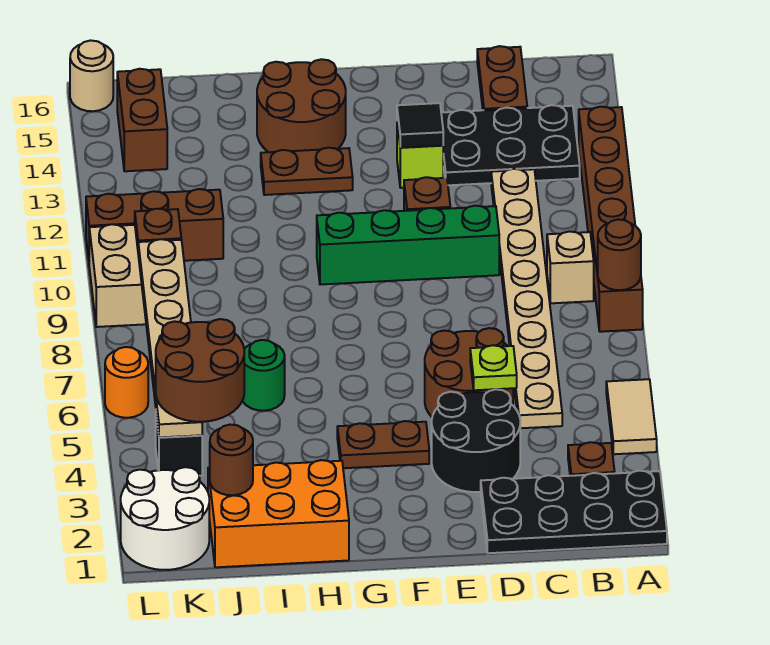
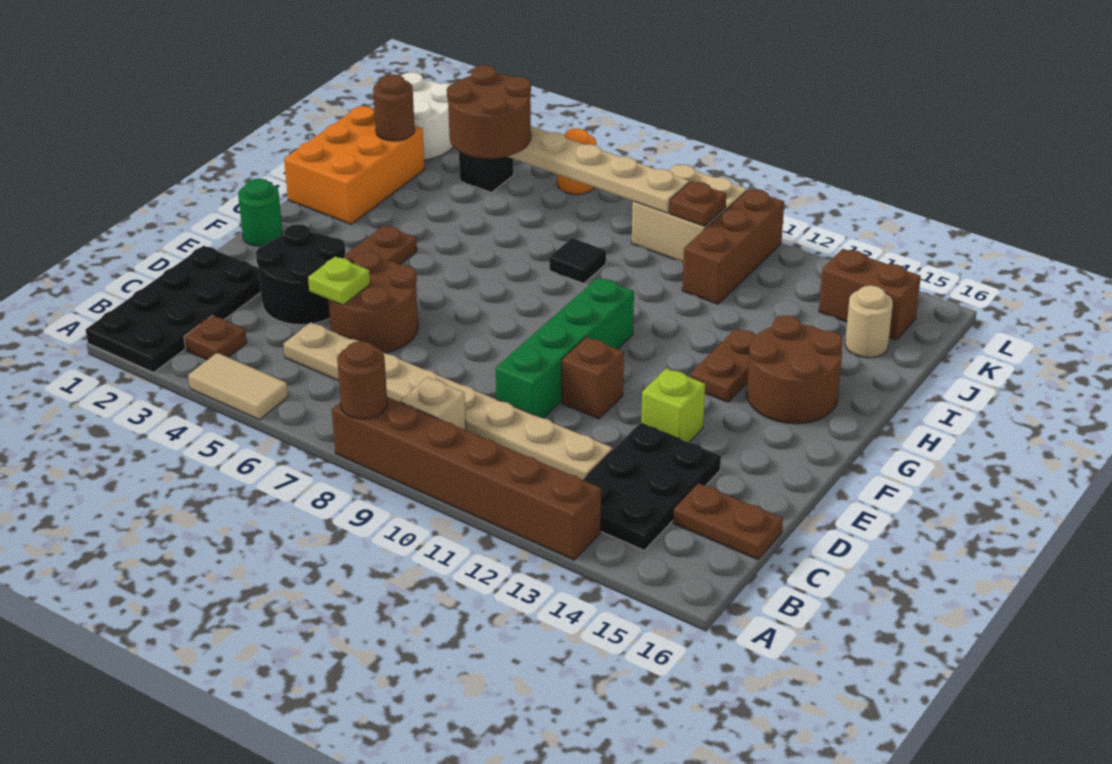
black tile E13 level 2 -> black tile I8 level 1
green round brick I6 level 1 -> green round brick F1 level 1
tan round brick L16 level 1 -> tan round brick J15 level 1

